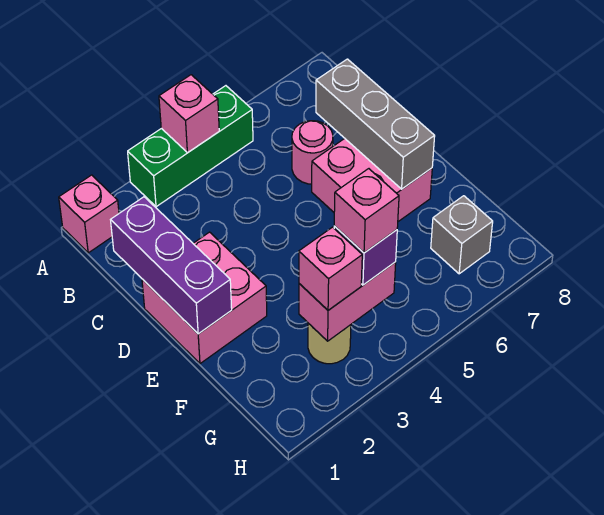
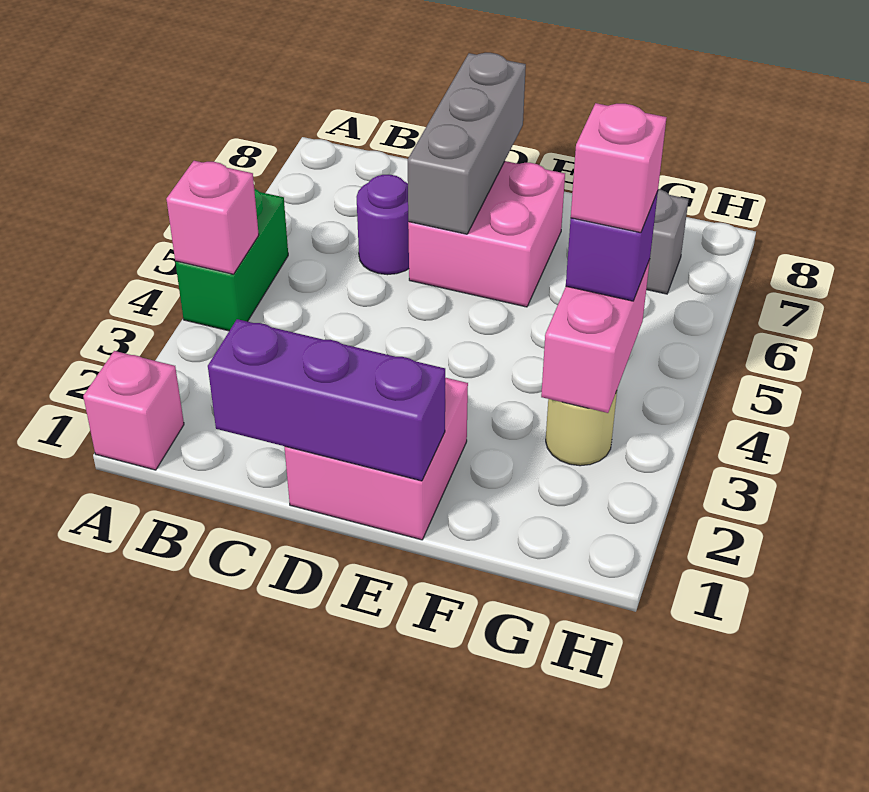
green brick A3:A5 level 1 -> green brick A4:A5 level 1
pink round brick C6 level 1 -> purple round brick C6 level 1
grey brick C7:E7 level 2 -> grey brick D6:D8 level 2
pink brick G3 level 3 -> none

